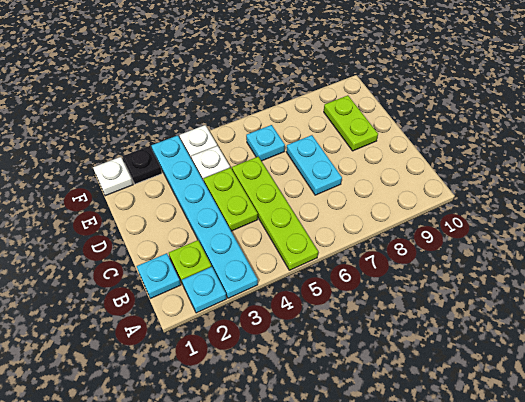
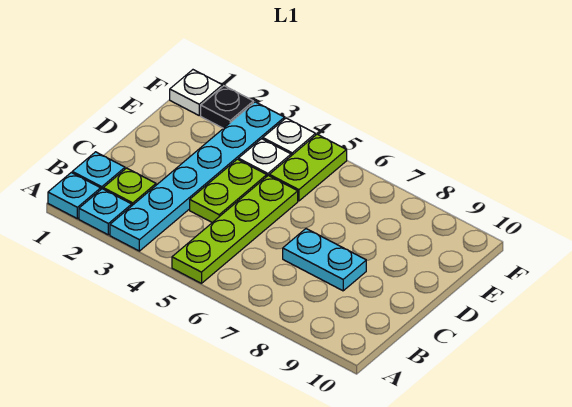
cyan plate C7:D7 level 1 -> cyan plate C7:C8 level 1
lime plate D9:E9 level 1 -> lime plate E5:F5 level 1
cyan plate E6 level 1 -> cyan plate A1 level 1

